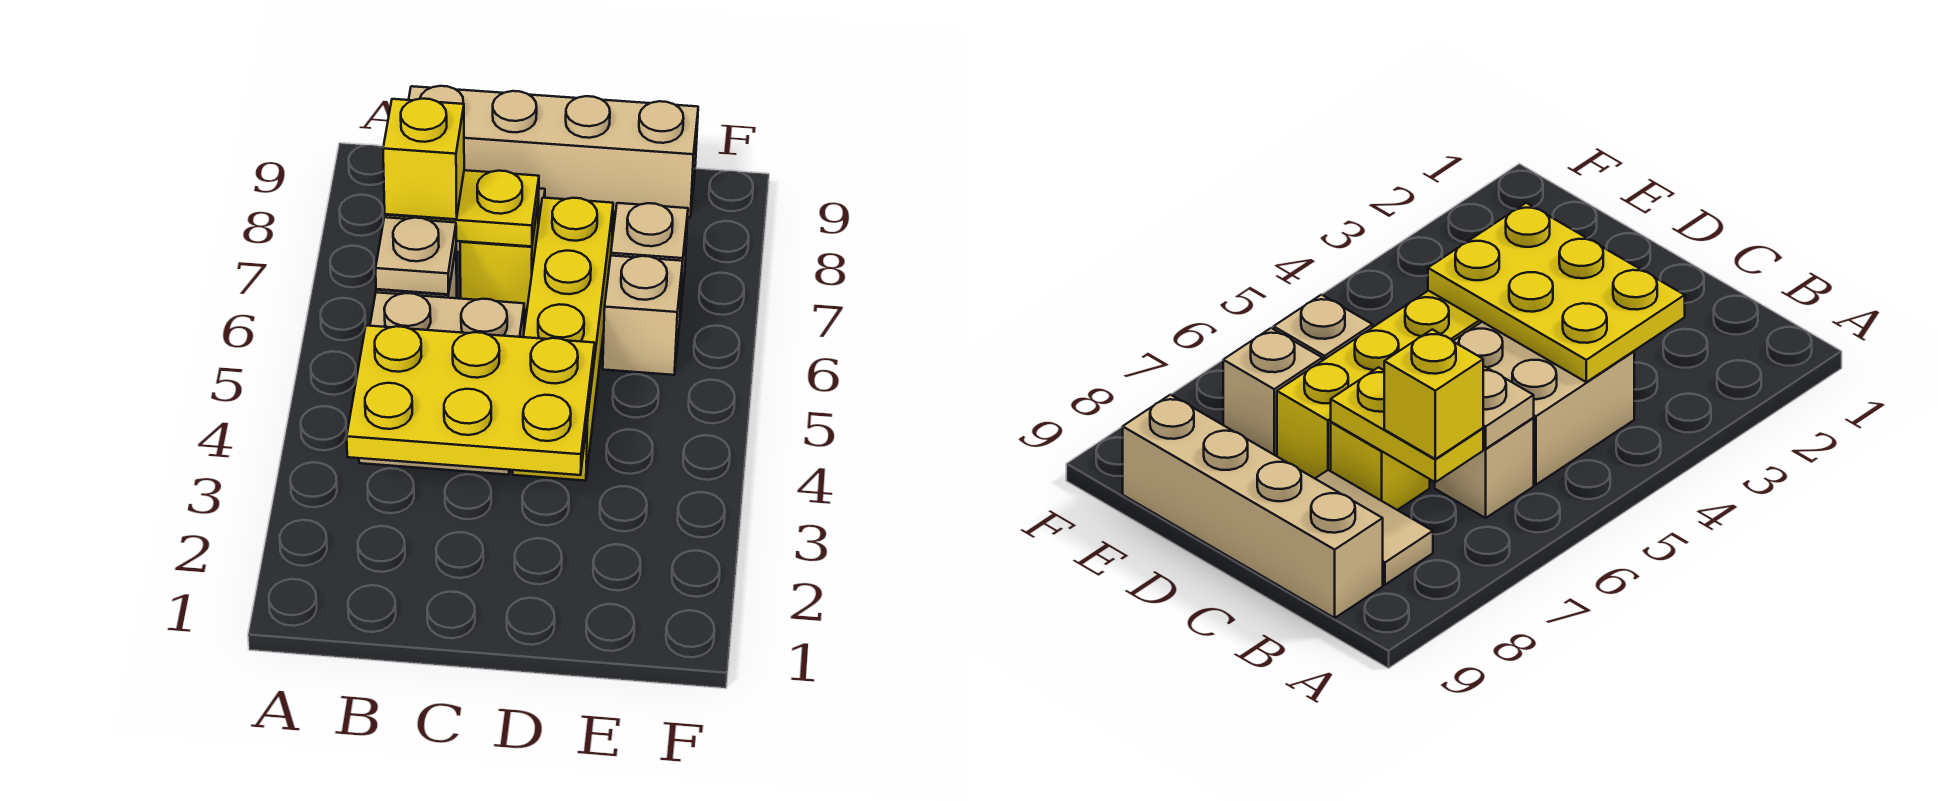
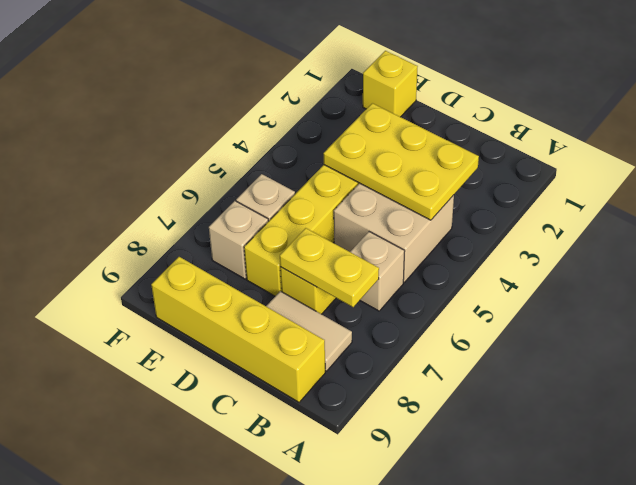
tan plate B6 level 2 -> none
yellow brick B7 level 3 -> yellow brick E1 level 1
tan brick B9:E9 level 1 -> yellow brick B9:E9 level 1

